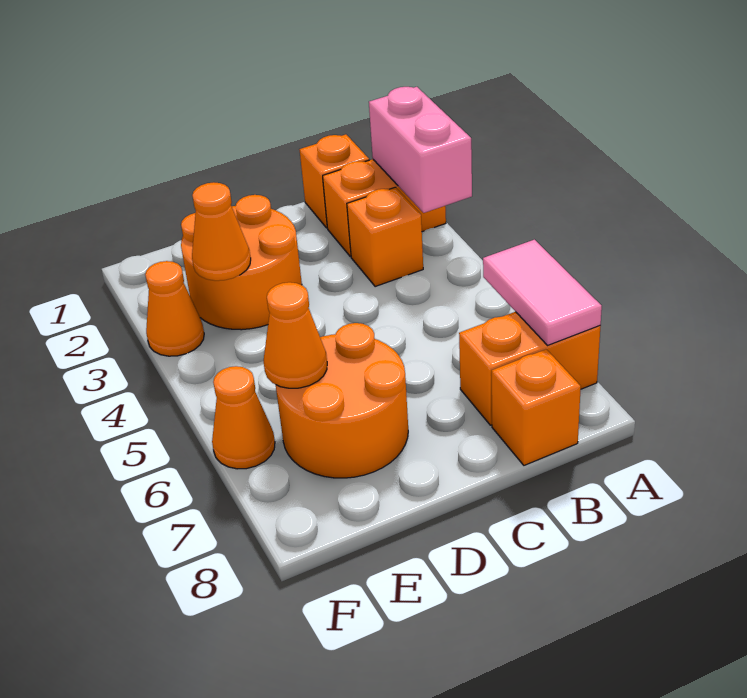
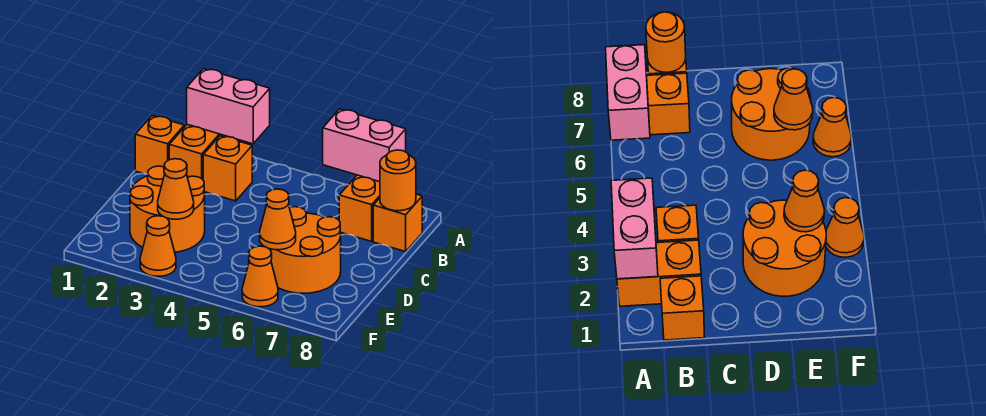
pink tile A6:A7 level 2 -> pink brick A6:A7 level 2
none -> orange round brick B8 level 2

